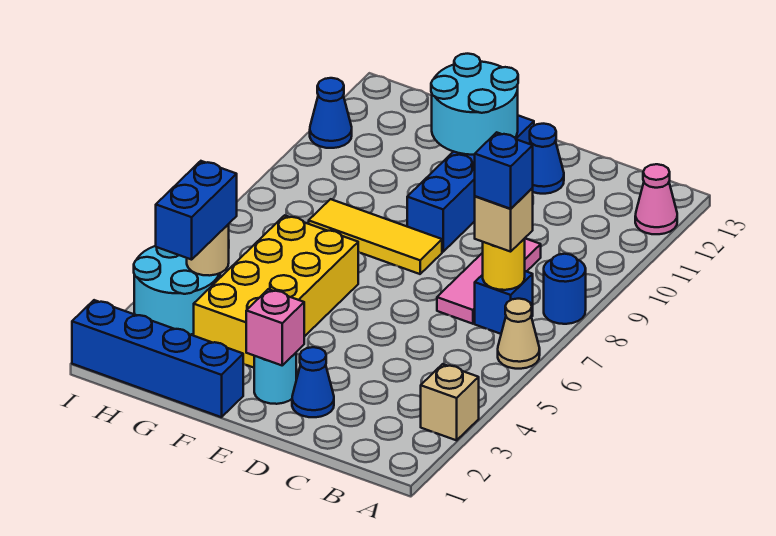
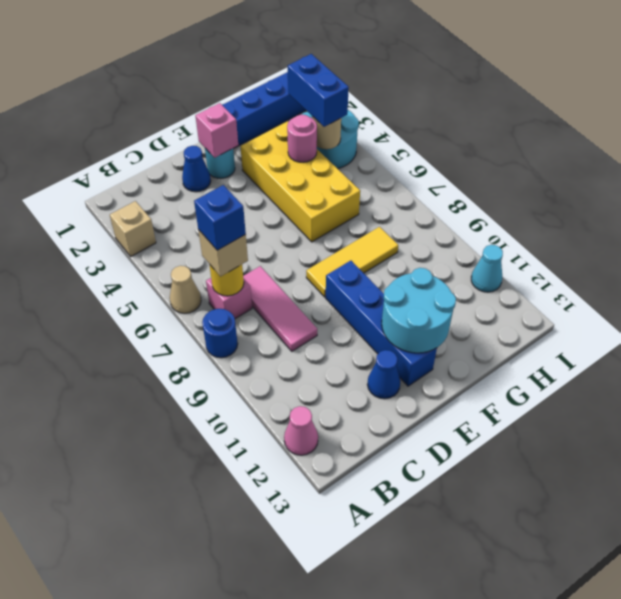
blue brick B7 level 1 -> pink brick B7 level 1
none -> pink round brick G4 level 2
blue cone I11 level 1 -> cyan cone I11 level 1

